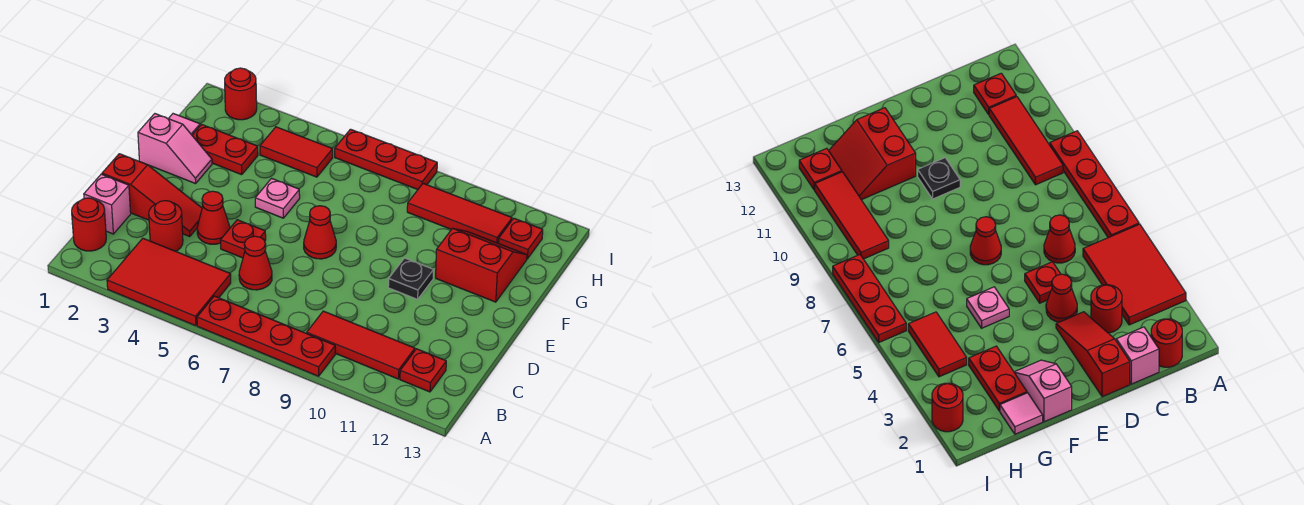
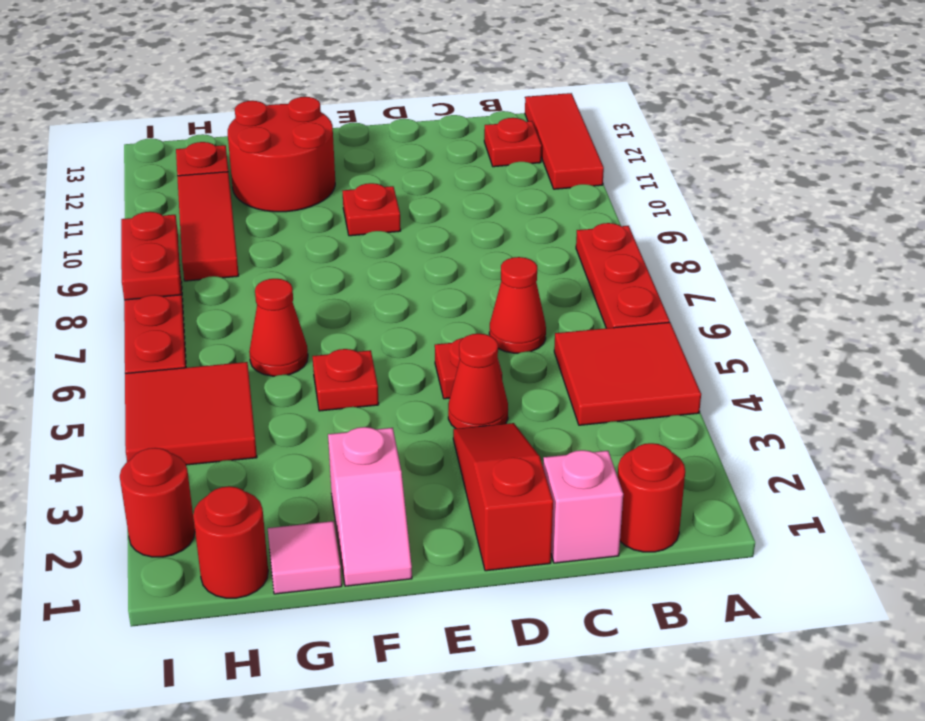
red tile A3:B5 level 1 -> red tile A4:B5 level 1
red plate A6:A9 level 1 -> red plate A6:A8 level 1
red tile B9:B11 level 1 -> red tile A11:A13 level 1
red round brick C3 level 1 -> red round brick H1 level 1
red cone E7 level 1 -> red cone G6 level 1
black plate E10 level 1 -> red plate E10 level 1
pink slope F1:F2 level 1 top 1 -> pink slope F1:F2 level 1 top 2
pink plate F5 level 1 -> red plate F5 level 1
red slope F11:G12 level 1 top F -> red round brick F11:G12 level 1
red plate G2:G3 level 1 -> red plate I8:I9 level 2
red tile H4:H5 level 1 -> red tile H4:I5 level 1

